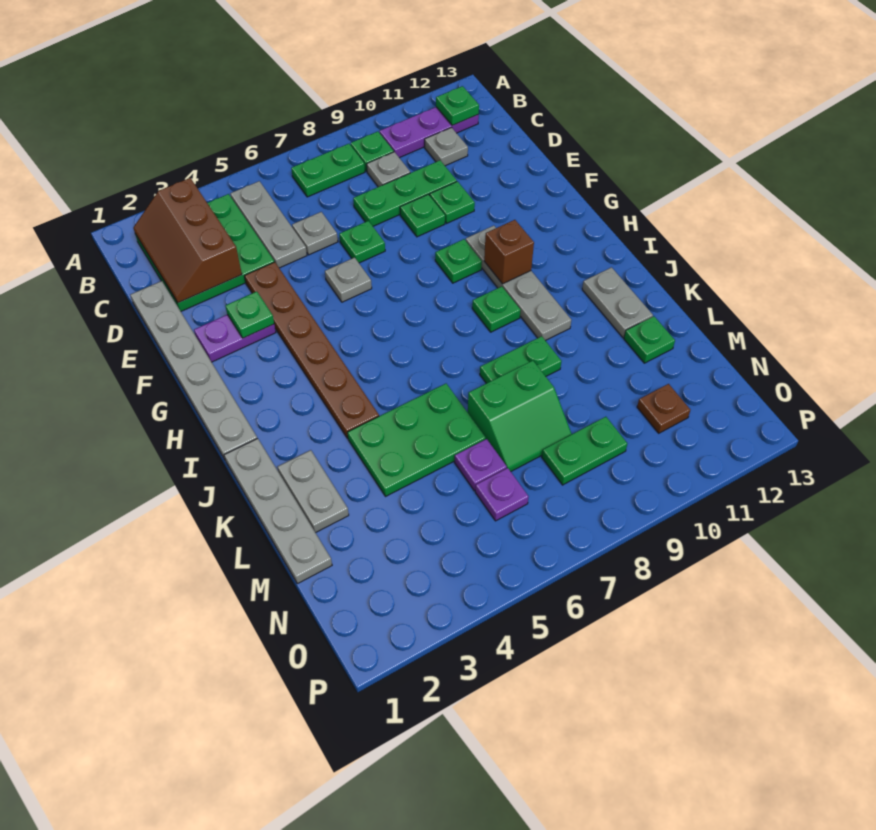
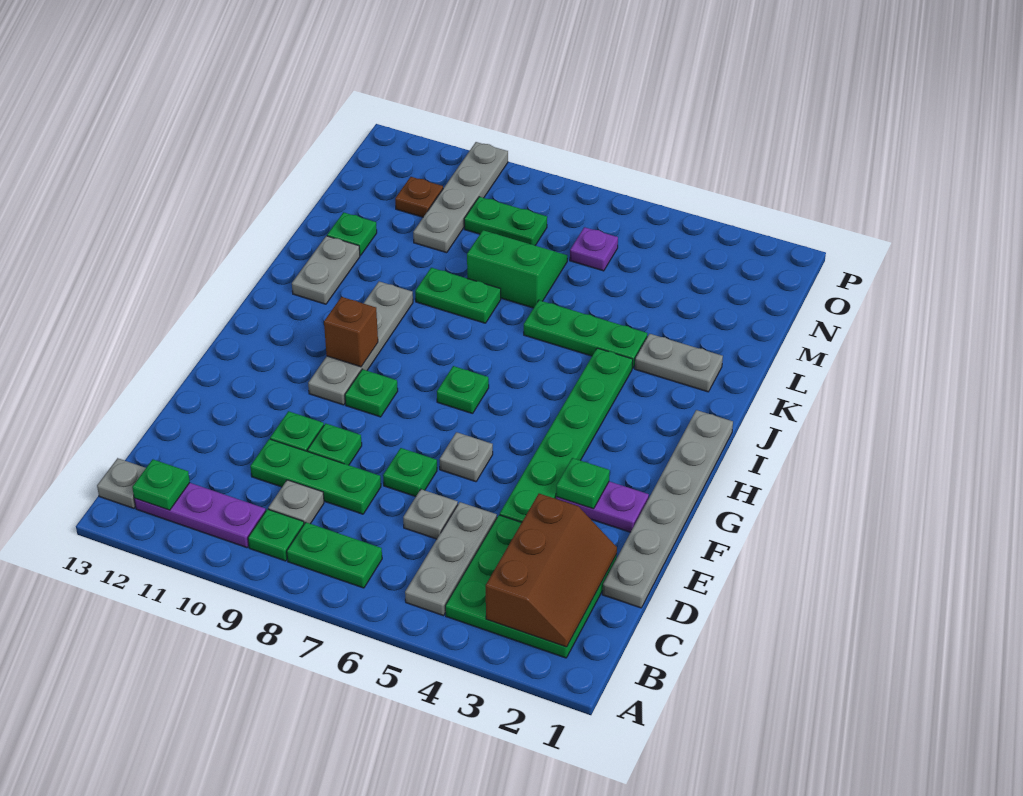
grey plate C11 level 1 -> grey plate B13 level 1
brown plate E4:J4 level 1 -> green plate E4:J4 level 1
green plate I9 level 1 -> green plate H7 level 1
grey plate J1:M1 level 1 -> grey plate M10:P10 level 1
grey plate K2:L2 level 1 -> grey plate K2:K3 level 1
green plate K4:L6 level 1 -> green plate K4:K6 level 1
purple plate M6 level 1 -> none

